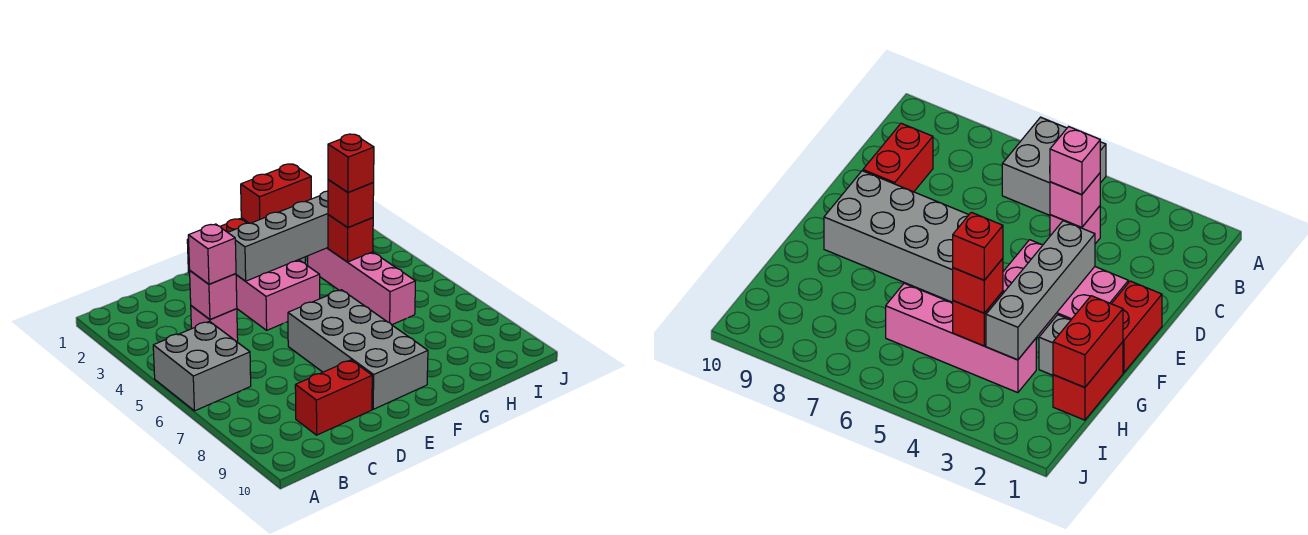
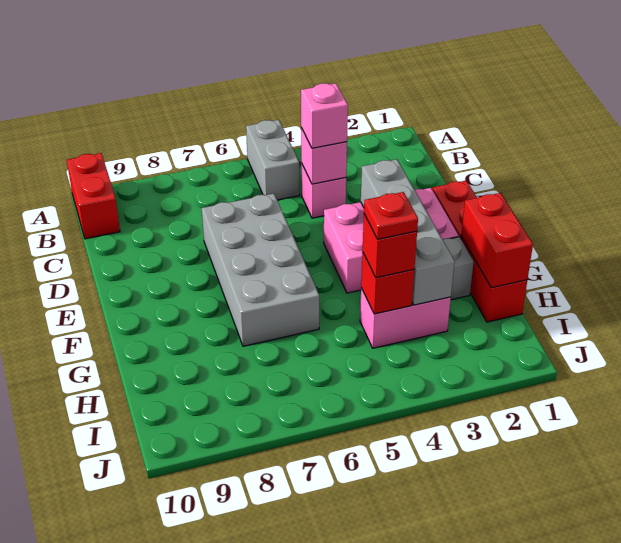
grey brick A5:B6 level 1 -> grey brick A5:B5 level 1
red brick C9:D9 level 1 -> red brick A10:B10 level 1
grey brick E6:F9 level 1 -> grey brick D6:G7 level 1
pink brick H3:H6 level 1 -> pink brick H3:H4 level 1
red brick H4 level 4 -> red plate H4 level 4

